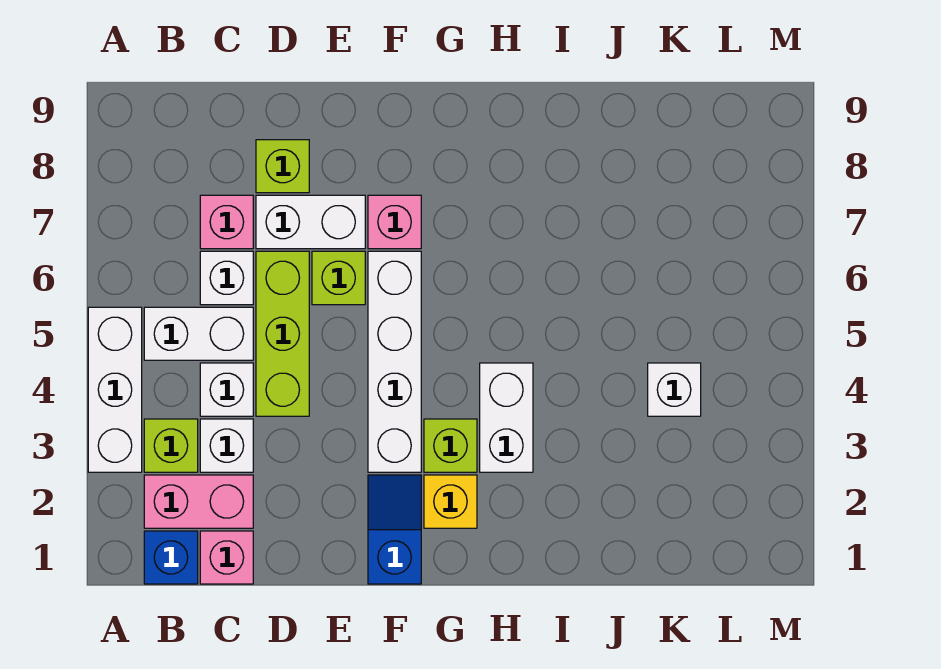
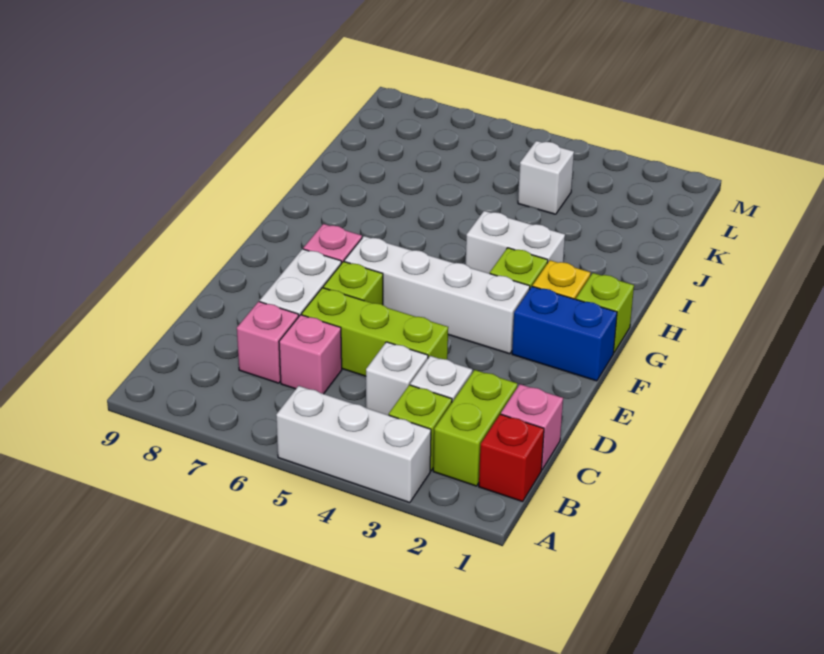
blue brick B1 level 1 -> red brick B1 level 1
pink brick B2:C2 level 1 -> lime brick B2:C2 level 1
white brick B5:C5 level 1 -> none
white brick C6 level 1 -> pink brick C6 level 1
lime brick D8 level 1 -> lime brick G1 level 1
blue slope F1:F2 level 1 top 1 -> blue brick F1:F2 level 1

